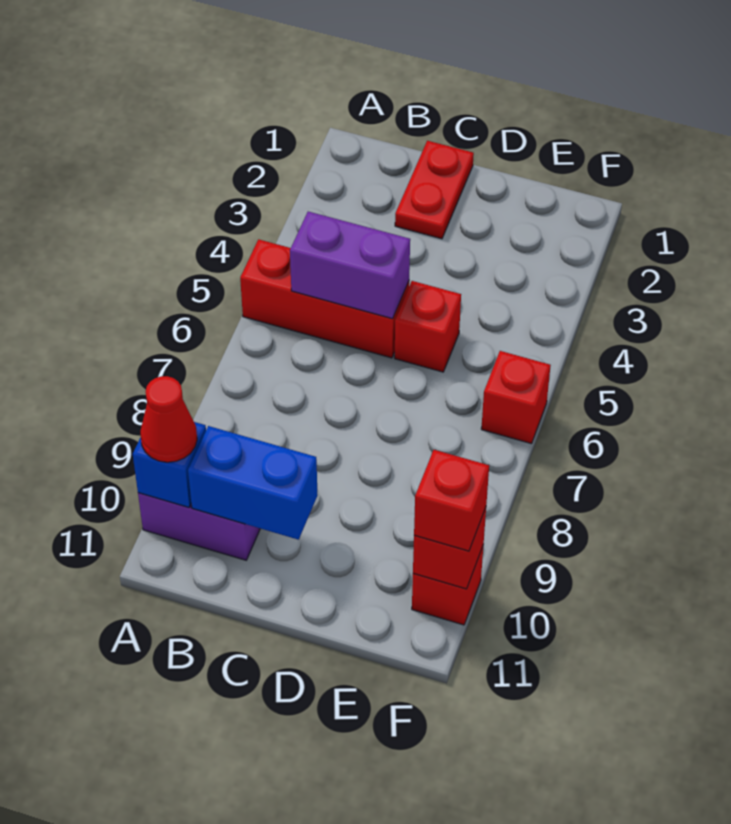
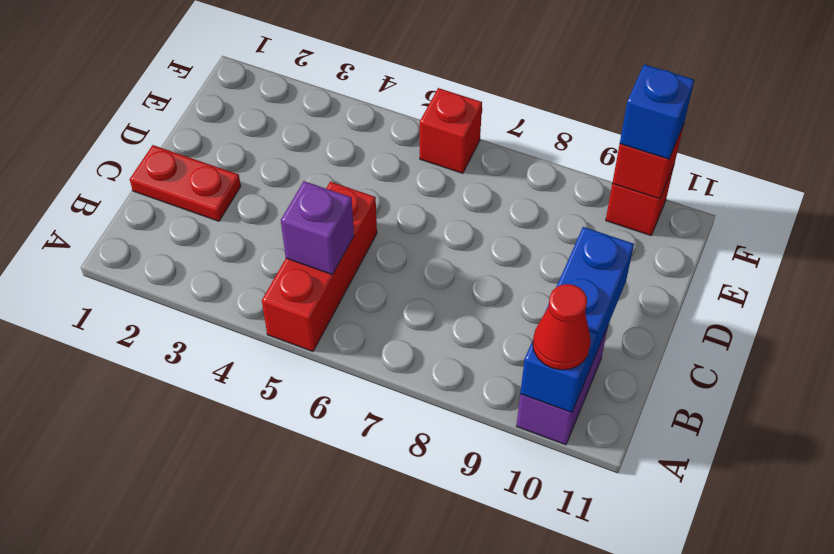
purple brick B5:C5 level 2 -> purple brick B5 level 2
red brick D5 level 1 -> none
red brick F10 level 3 -> blue brick F10 level 3

